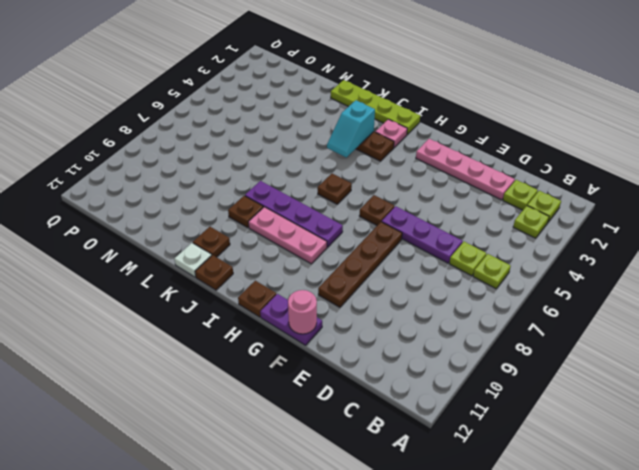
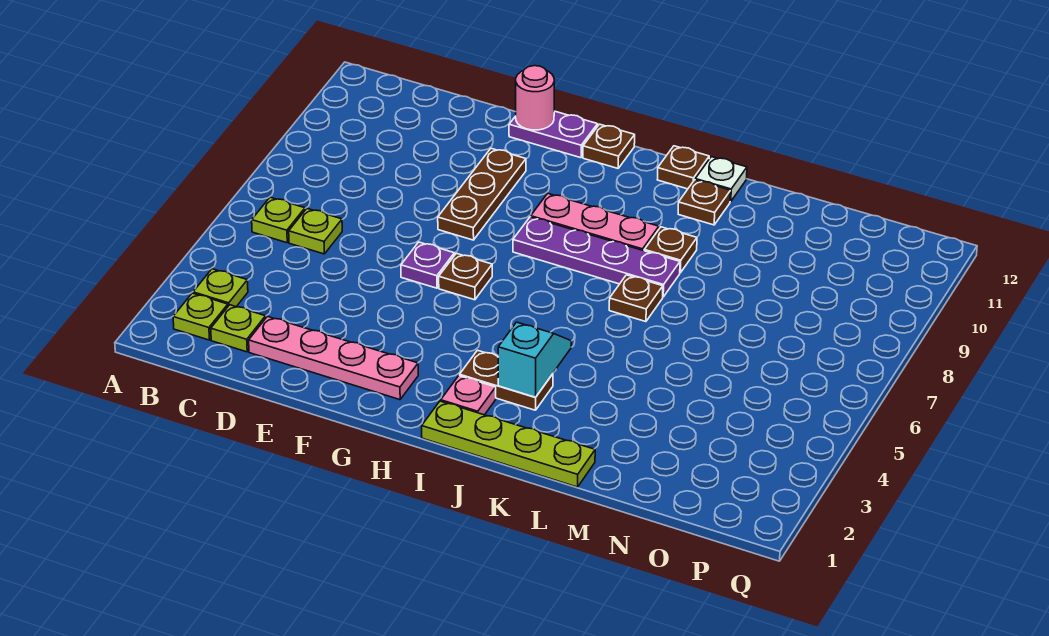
purple plate D6:F6 level 1 -> purple plate F6 level 1
brown plate F7:F10 level 1 -> brown plate F8:F10 level 1
brown plate I6 level 1 -> brown plate K7 level 1

